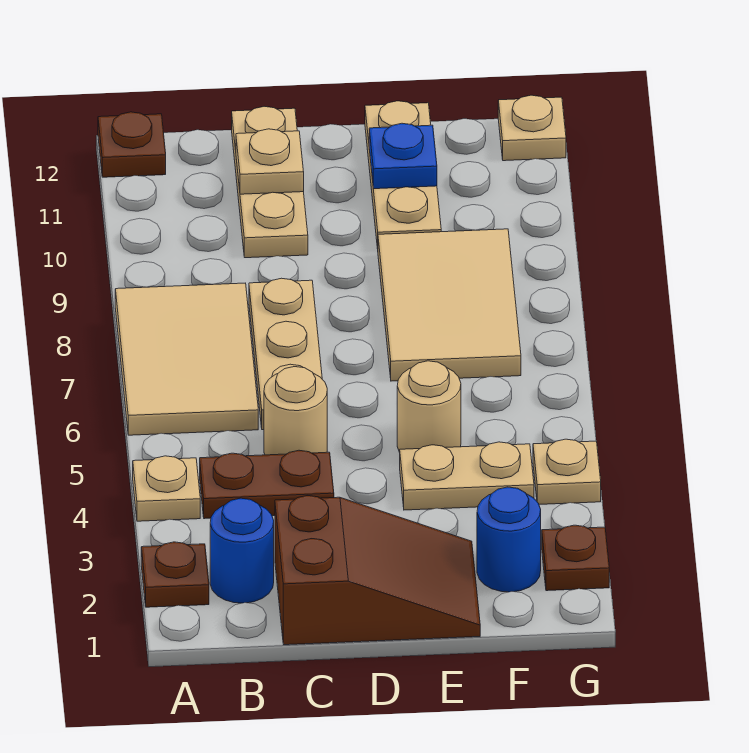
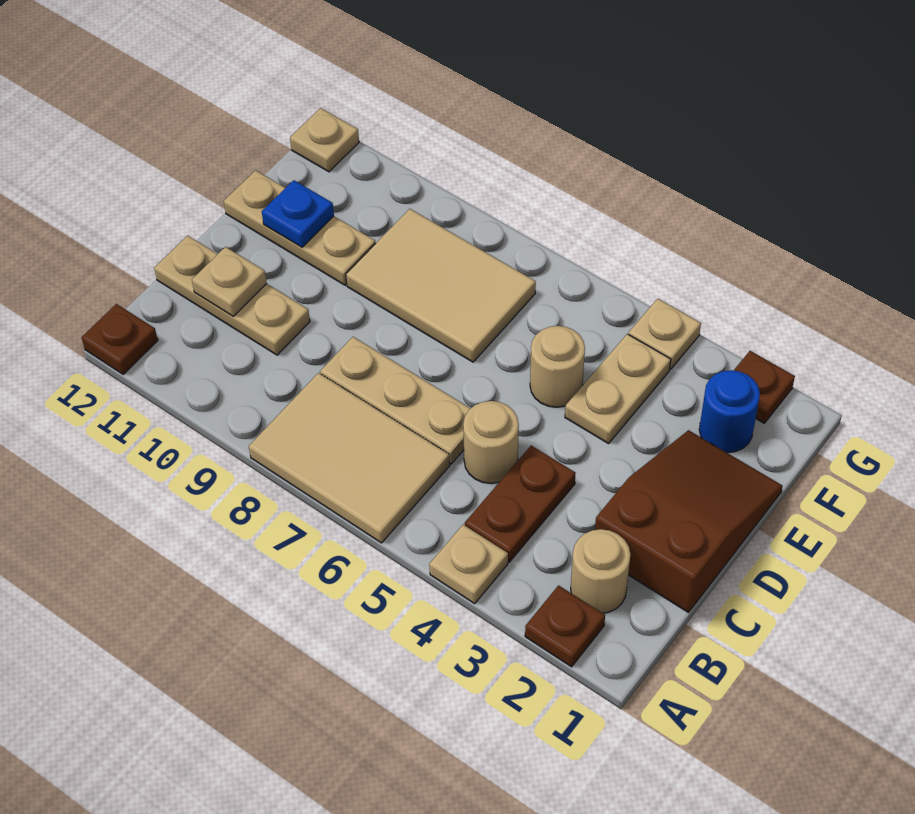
blue round brick B2 level 1 -> tan round brick B2 level 1

